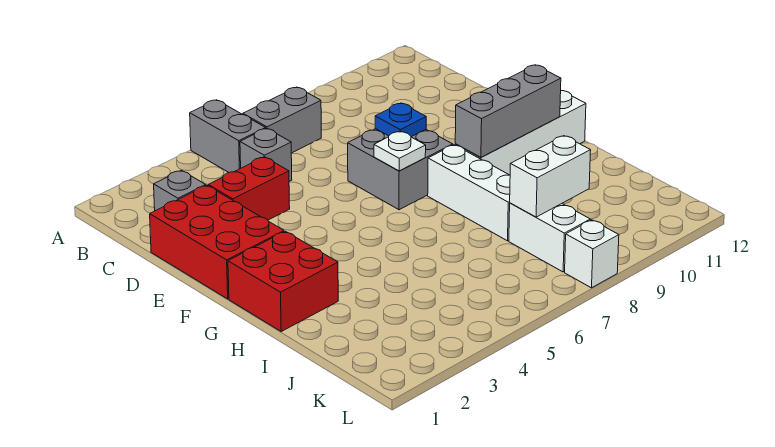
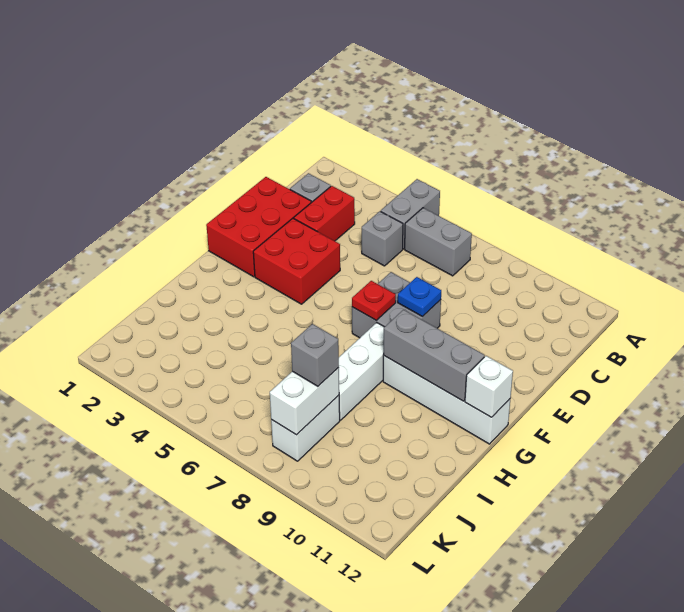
red brick D3:D4 level 1 -> red brick C3:D3 level 1
white plate F7 level 2 -> red plate F7 level 2
red brick G1:H2 level 1 -> red brick E3:F4 level 1
white brick J8:J9 level 2 -> white brick J8:K8 level 2
none -> grey brick J8 level 3
white brick L8 level 1 -> white brick G12 level 2

